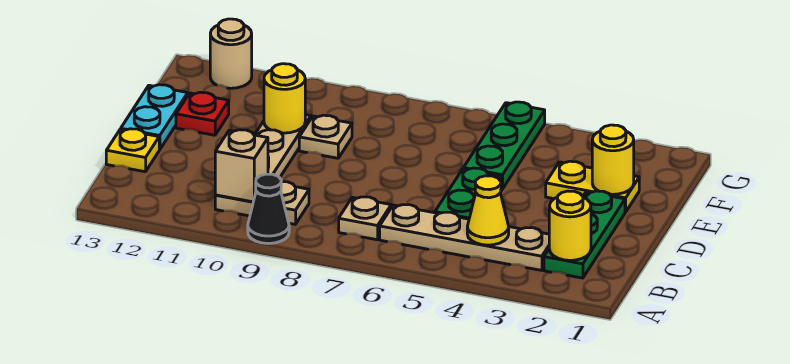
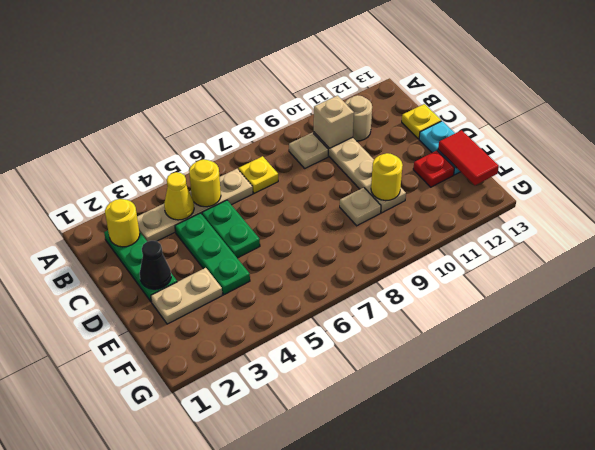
black cone A9 level 1 -> black cone D2 level 2
tan plate B7 level 1 -> yellow plate B7 level 1
yellow plate E2:E3 level 1 -> tan plate E2:E3 level 1
yellow round brick E2 level 2 -> yellow round brick B5 level 2
green plate E5:G5 level 1 -> green plate C4:E4 level 1
none -> red tile E13:F13 level 2
tan round brick G12 level 1 -> tan round brick B11 level 1

